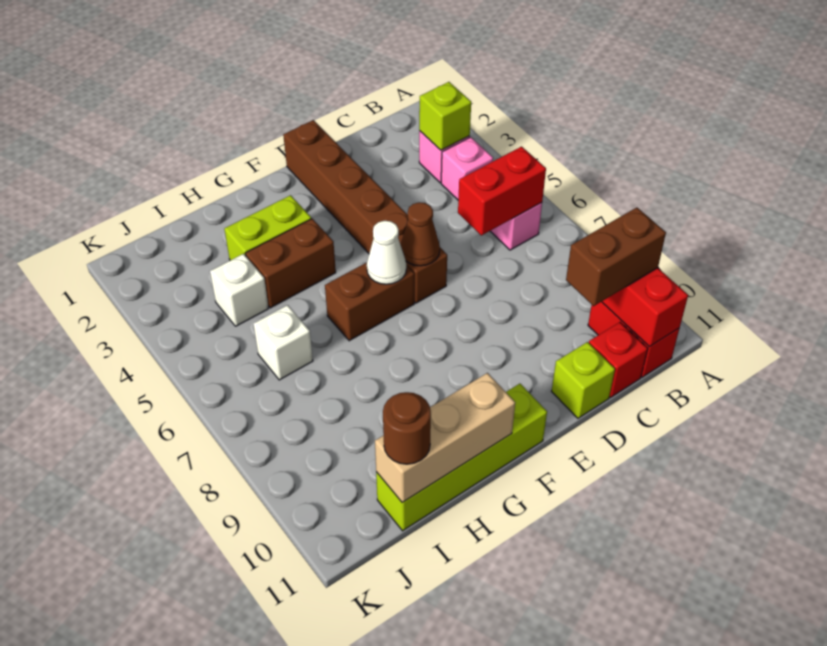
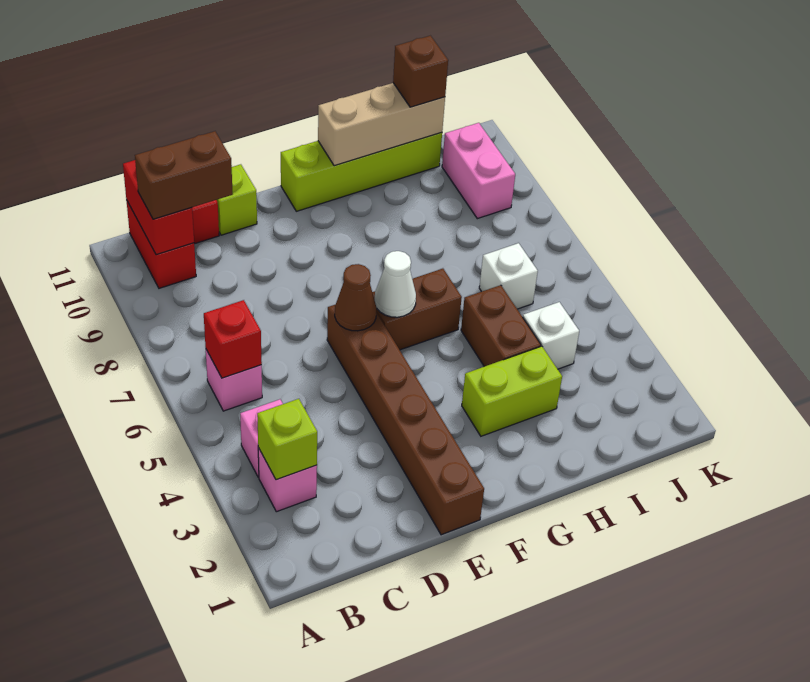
red brick B6:C6 level 2 -> red brick B6 level 2
brown brick G4:H4 level 1 -> brown brick H4:H5 level 1
brown round brick I11 level 3 -> brown brick I11 level 3
none -> pink brick J9:J10 level 1

